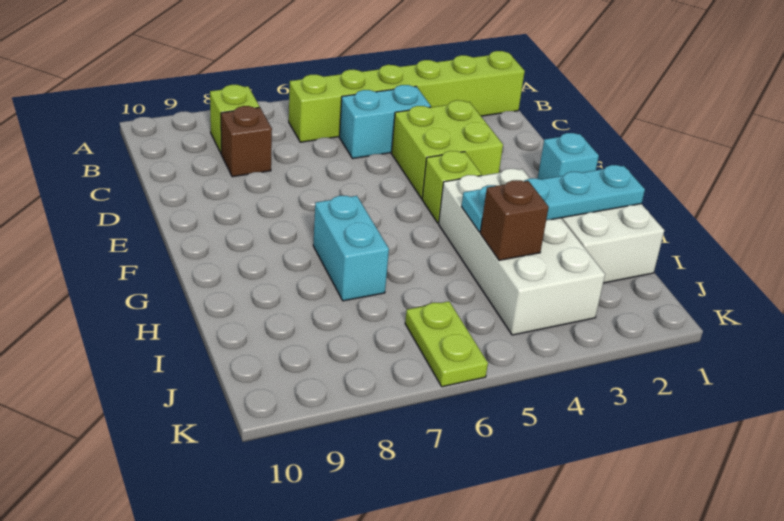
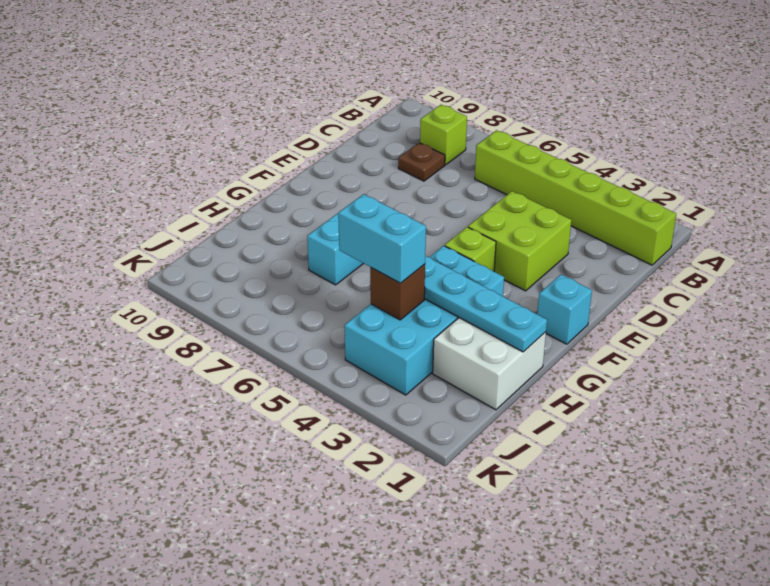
cyan brick C4:C5 level 1 -> cyan brick I4:I5 level 3
brown brick C8 level 1 -> brown plate C8 level 1
white brick G3:J4 level 1 -> cyan brick G3:J4 level 1
lime plate J6:K6 level 1 -> none

